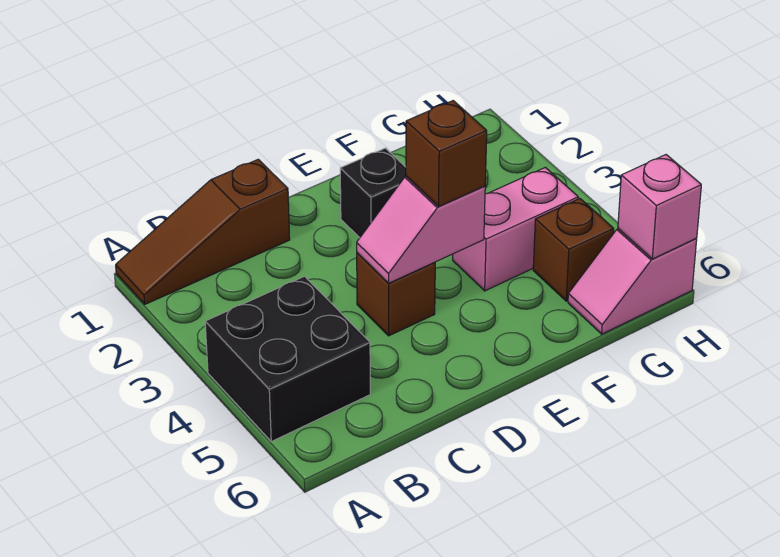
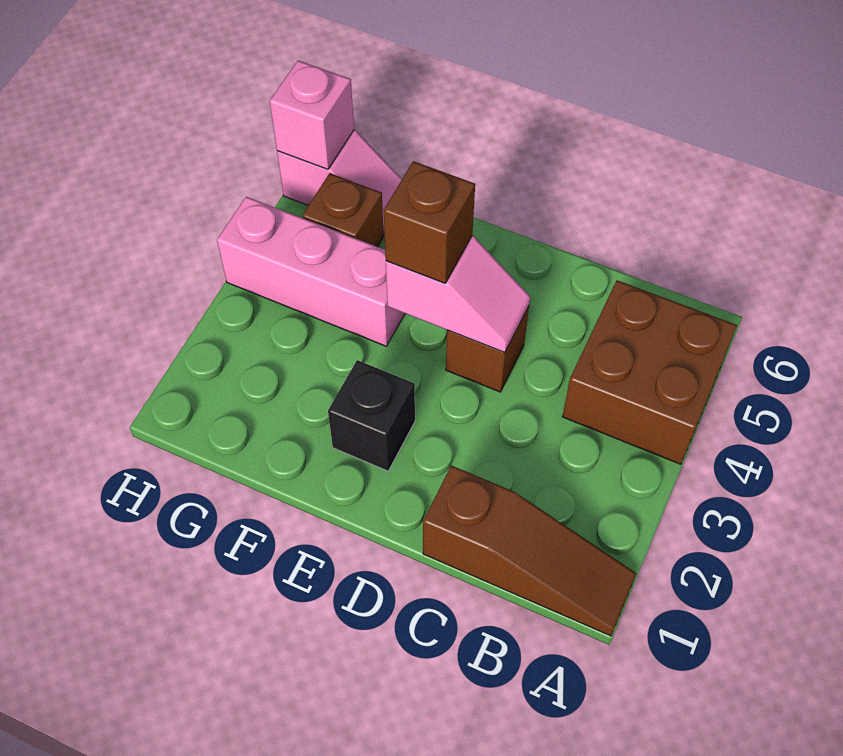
black brick A4:B5 level 1 -> brown brick A4:B5 level 1
pink brick F4:G4 level 1 -> pink brick F4:H4 level 1

